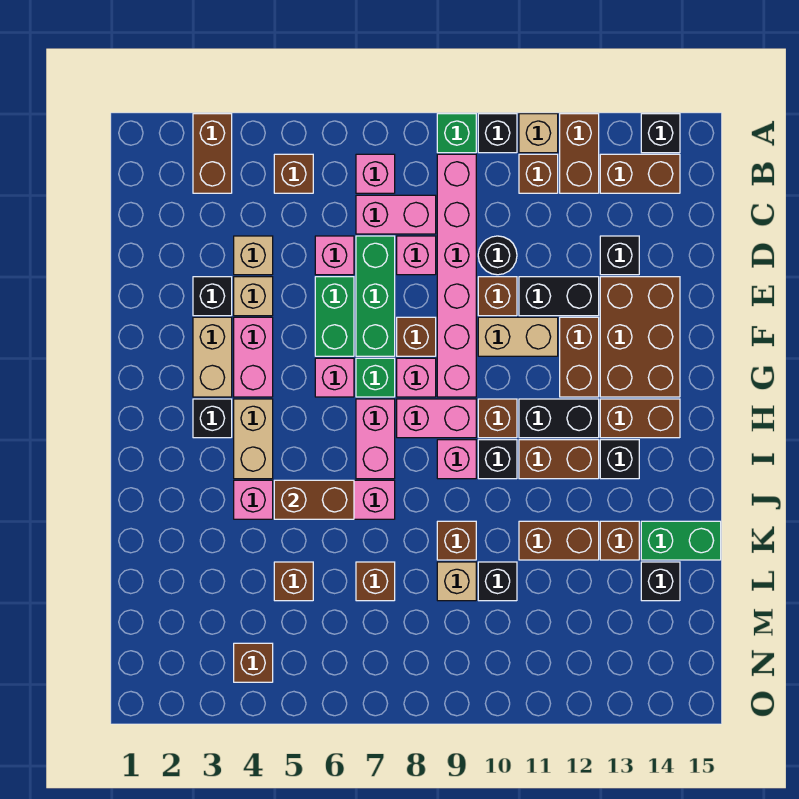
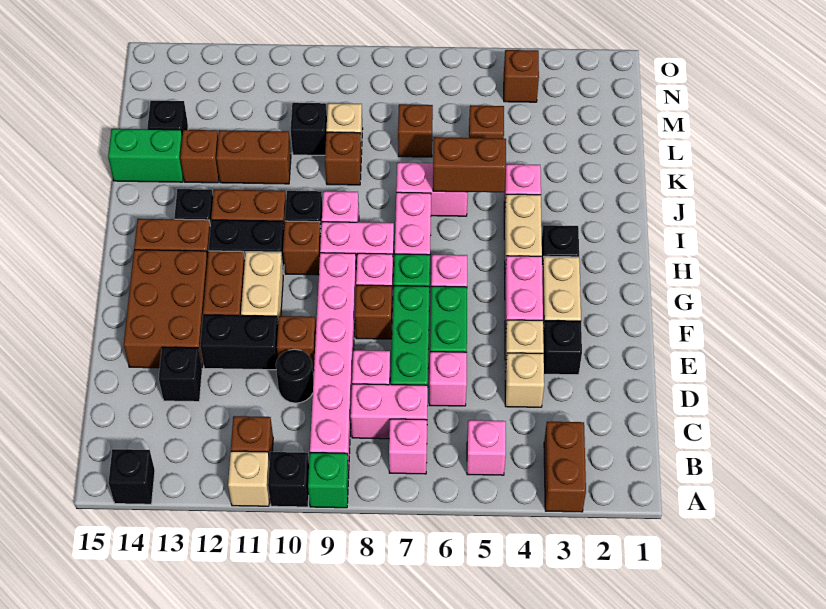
brown brick A12:B12 level 1 -> none
brown brick B5 level 1 -> pink brick B5 level 1
brown brick B13:B14 level 1 -> none
tan brick F10:F11 level 1 -> tan brick F11:G11 level 1

